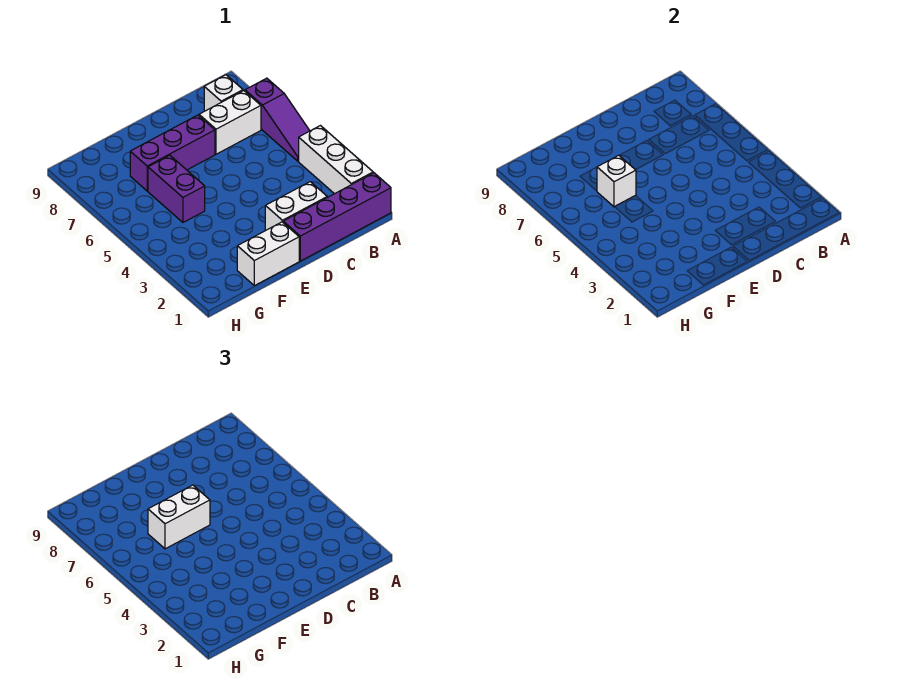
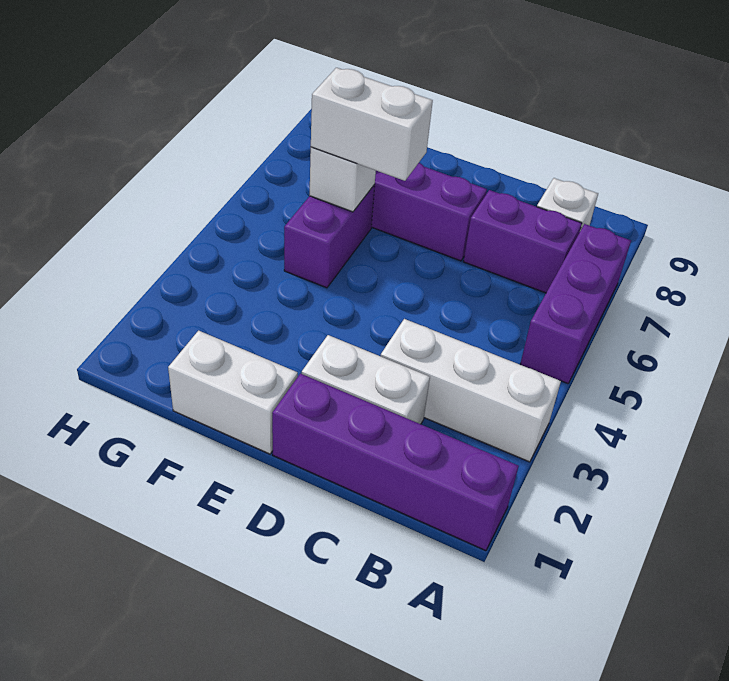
white brick A2:A4 level 1 -> white brick A3:C3 level 1
purple slope A5:A7 level 1 top 7 -> purple brick A5:A7 level 1
white brick B7:C7 level 1 -> purple brick B7:C7 level 1

